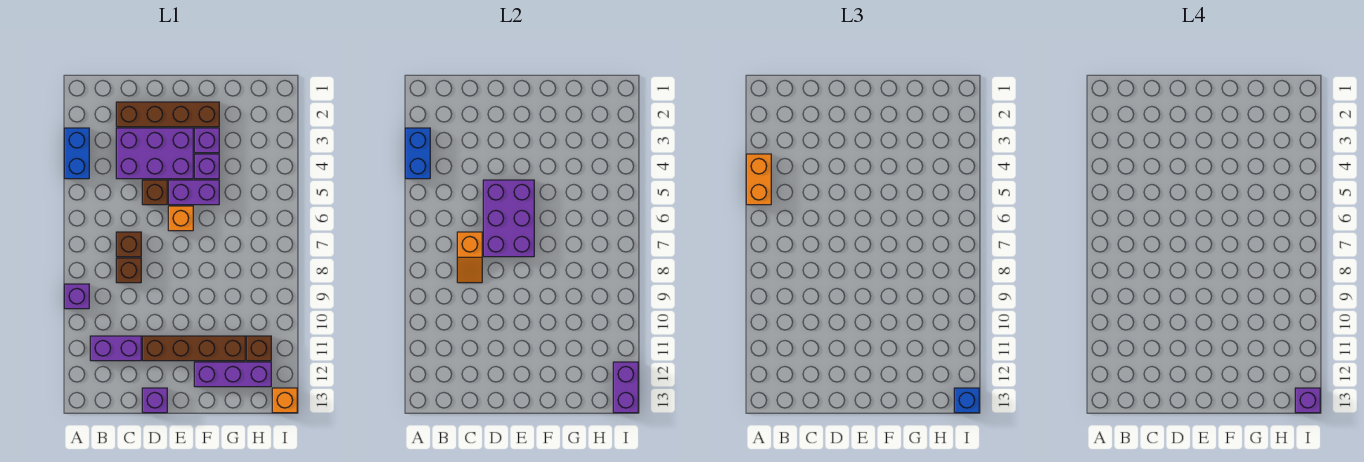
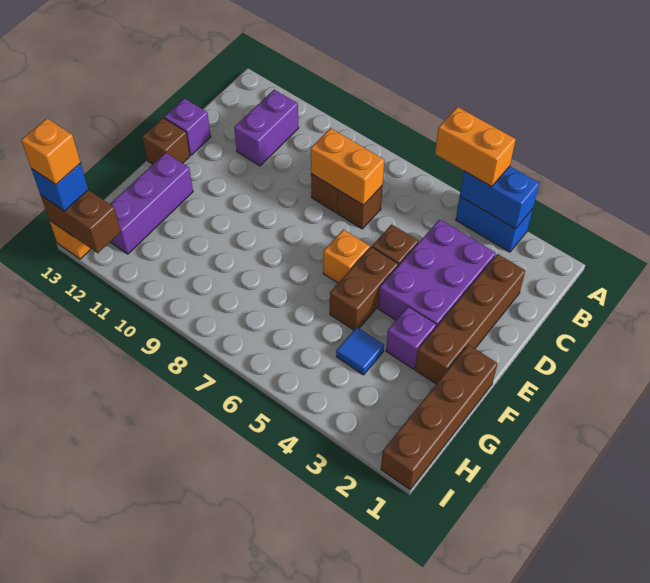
purple brick A9 level 1 -> none
orange slope C7:C8 level 2 top 7 -> orange brick C7:C8 level 2
purple brick D5:E7 level 2 -> none
brown brick D11:G11 level 1 -> brown brick F1:I1 level 1
purple brick E5:F5 level 1 -> brown brick E5:F5 level 1
purple brick F4 level 1 -> none
none -> blue tile G4 level 1
brown brick H11 level 1 -> brown brick E13 level 1
purple brick I12:I13 level 2 -> brown brick I12:I13 level 2
purple brick I13 level 4 -> orange brick I13 level 4

